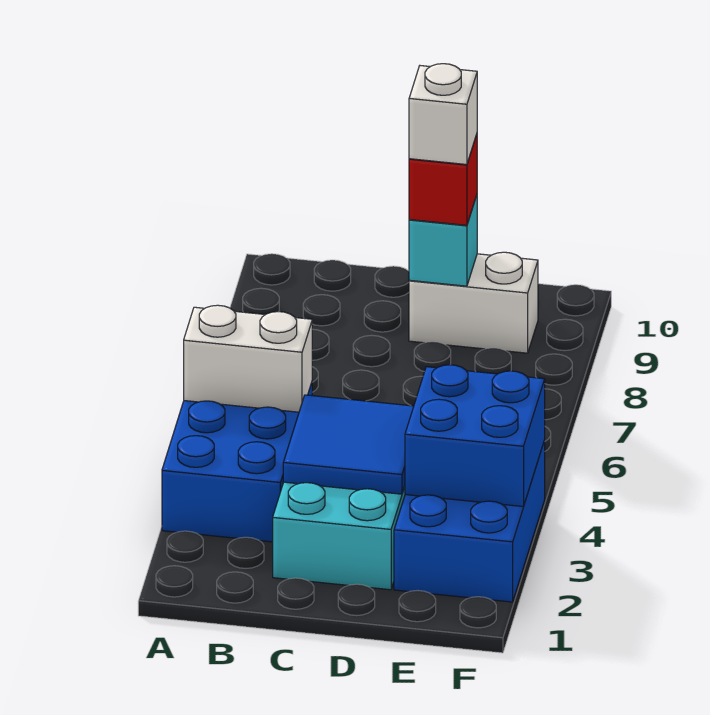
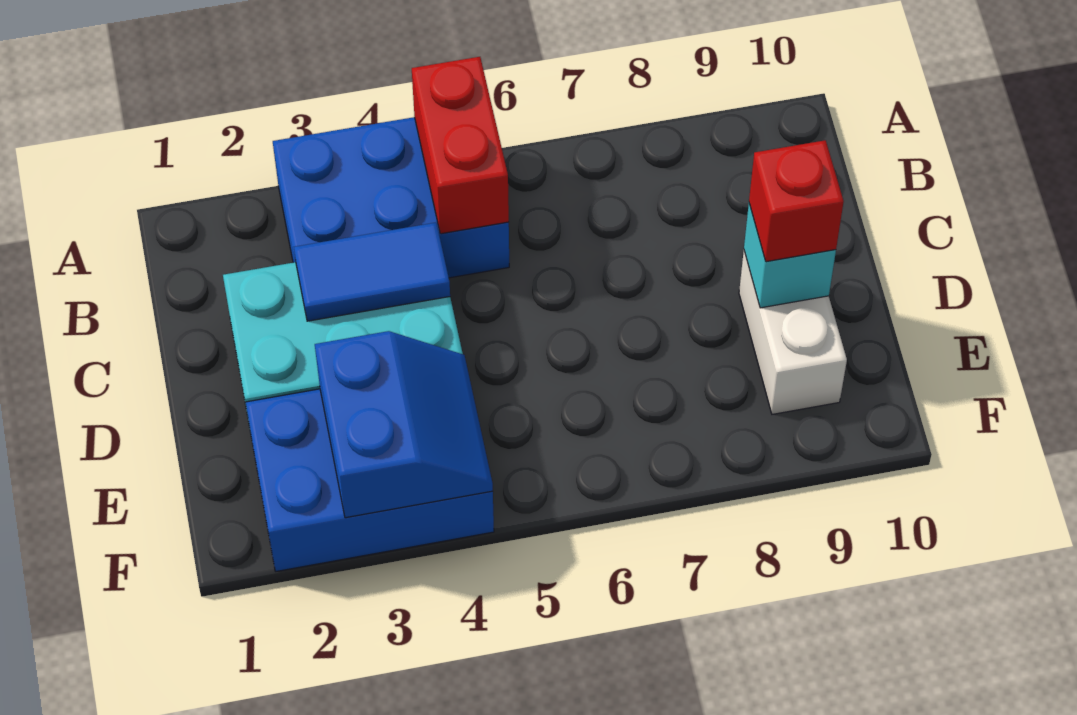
white brick A5:B5 level 2 -> red brick A5:B5 level 2
blue tile C3:D4 level 2 -> blue tile C3:C4 level 2
white brick D9 level 4 -> none
blue brick E3:F4 level 2 -> blue slope E3:F4 level 2 top 3

